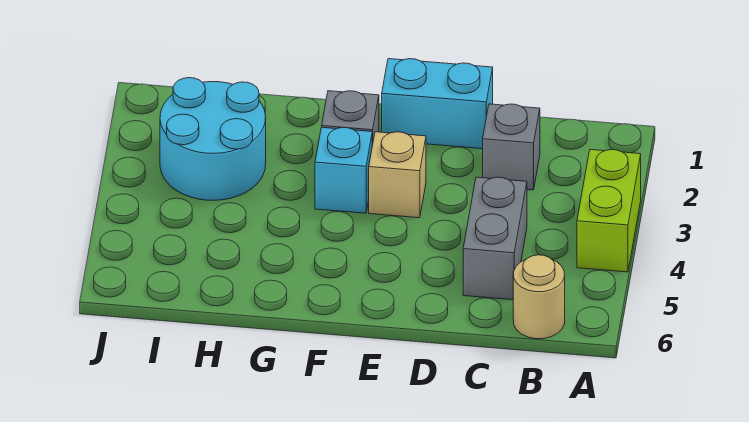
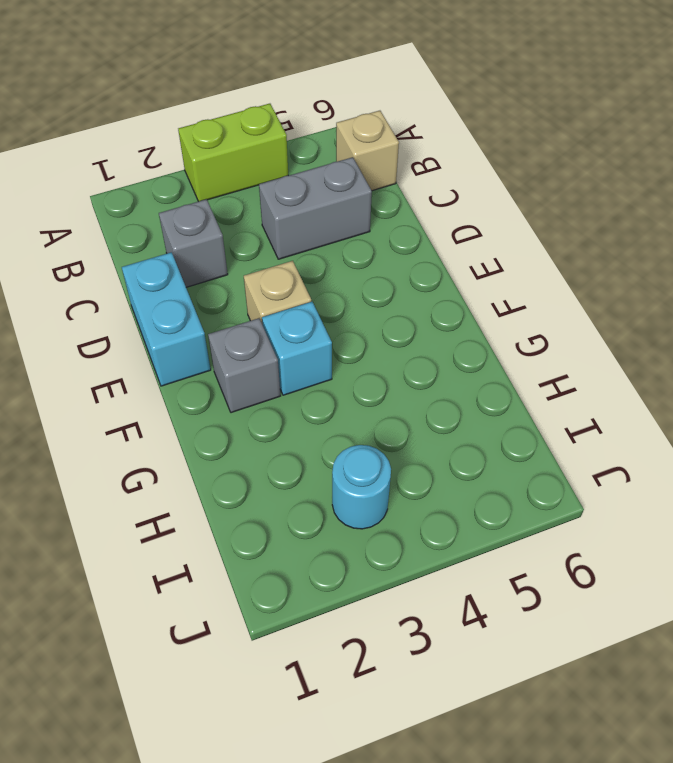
tan round brick B6 level 1 -> tan brick B6 level 1
cyan round brick H2:I3 level 1 -> cyan round brick I3 level 1

